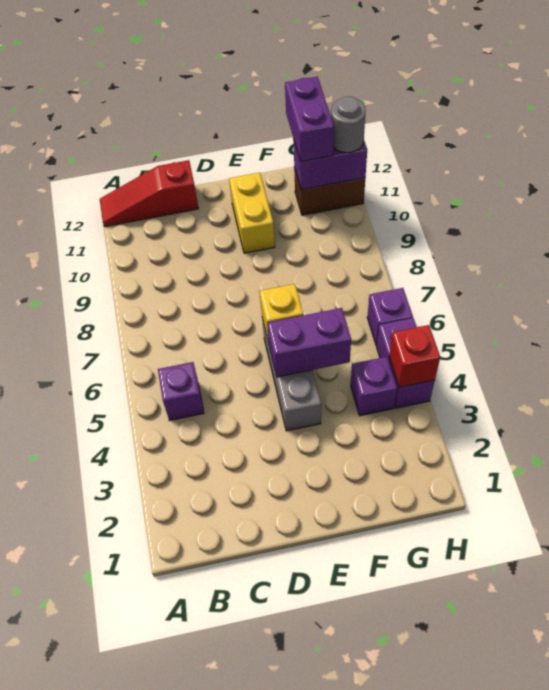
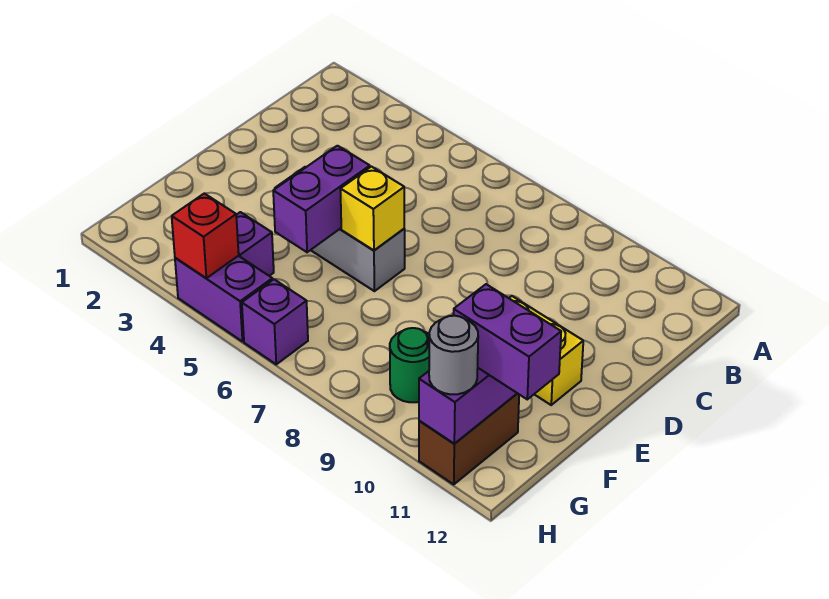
red slope A12:C12 level 1 top C -> none
purple brick B5 level 1 -> none
none -> green round brick G9 level 1

